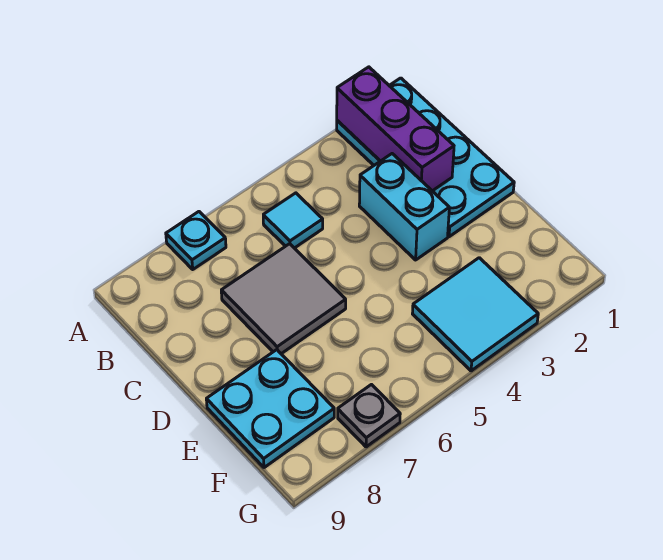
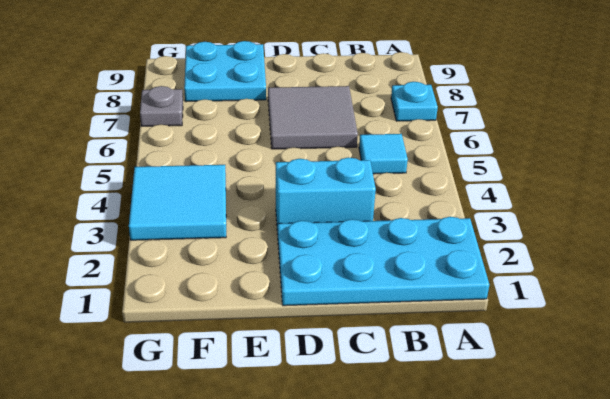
purple brick A2:C2 level 2 -> none

